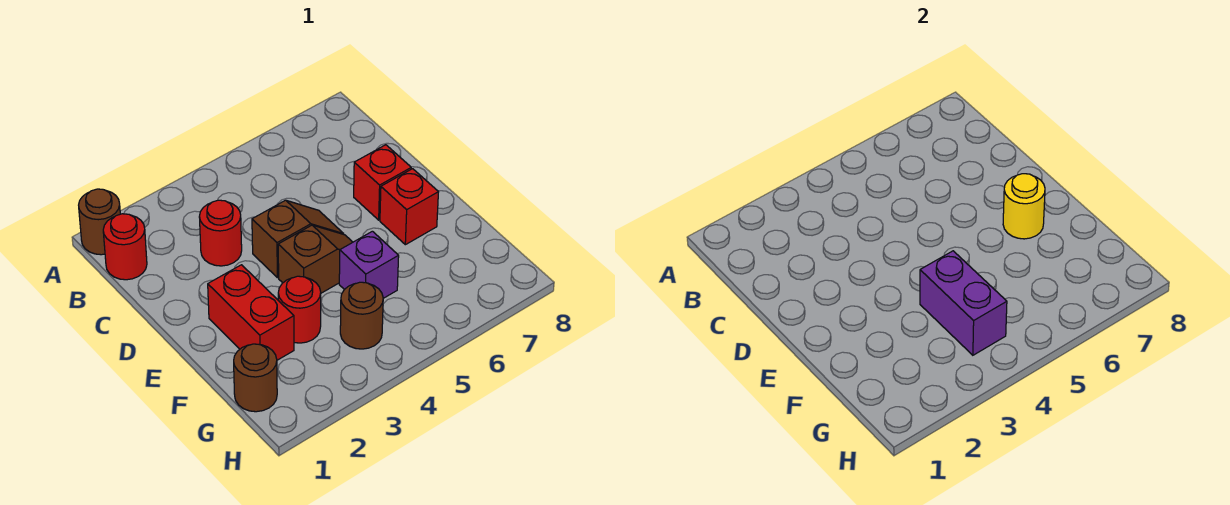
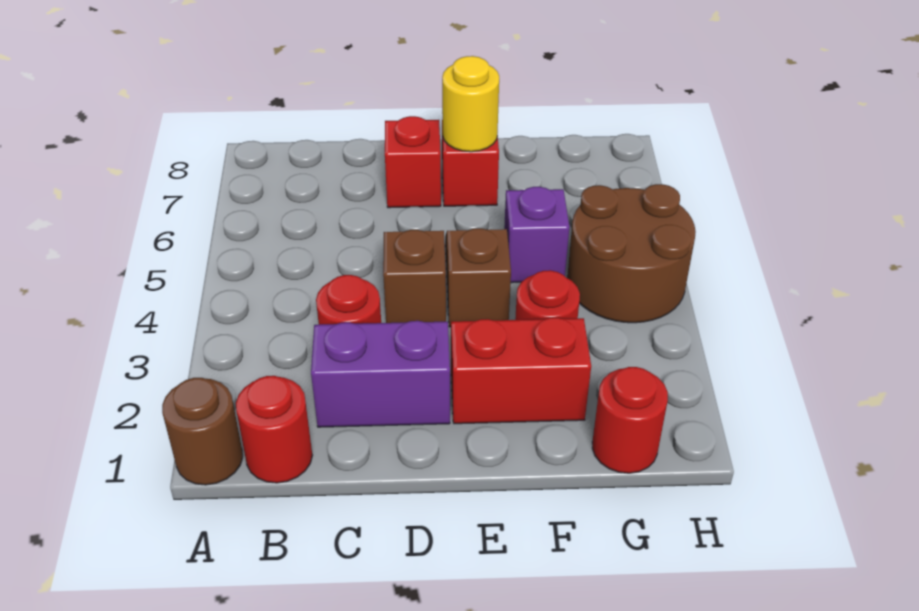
purple brick F4:G4 level 2 -> purple brick C2:D2 level 1
brown round brick G1 level 1 -> red round brick G1 level 1
brown round brick G4 level 1 -> brown round brick G4:H5 level 1

